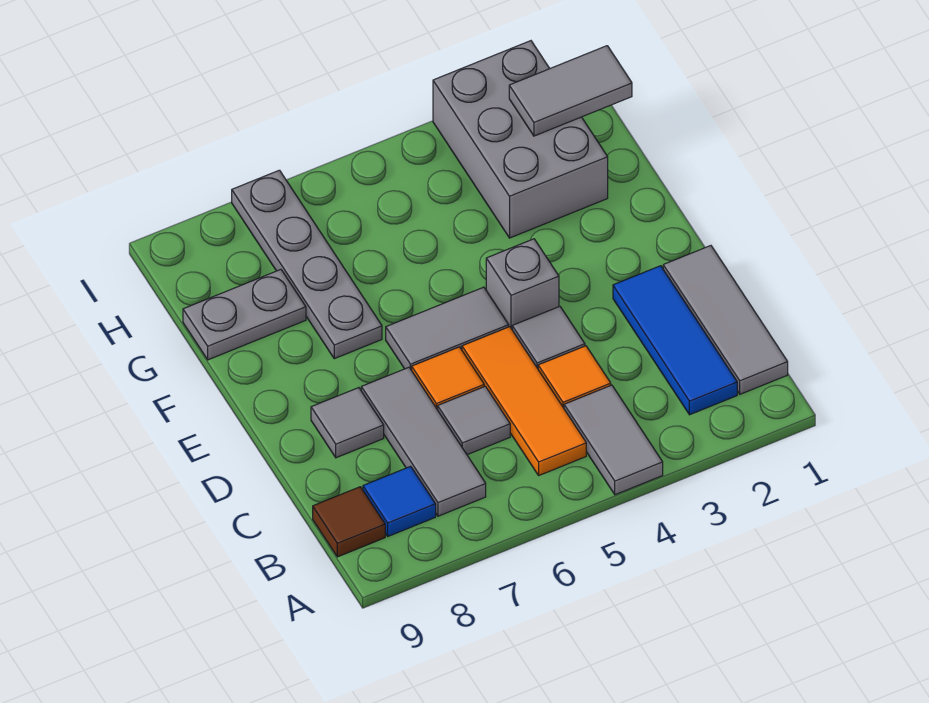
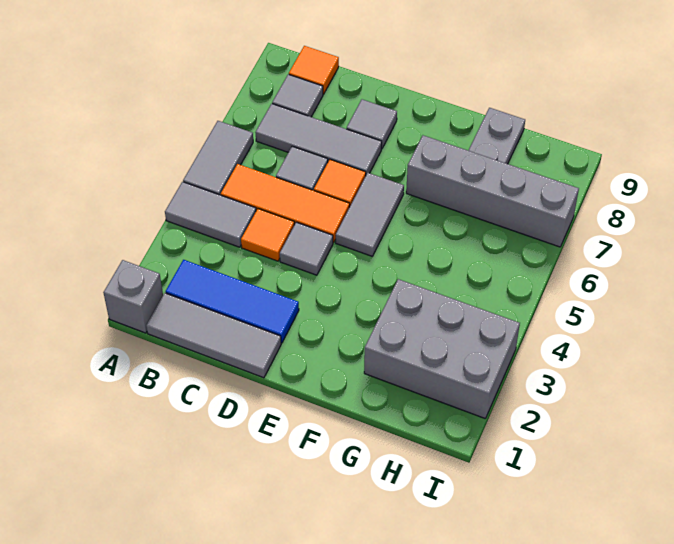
blue tile B8 level 1 -> grey tile B8 level 1
brown tile B9 level 1 -> orange tile B9 level 1
grey brick E4 level 1 -> grey brick A1 level 1
grey plate F7:I7 level 1 -> grey brick F7:I7 level 1
grey tile H1:H2 level 2 -> grey tile A5:A6 level 1

